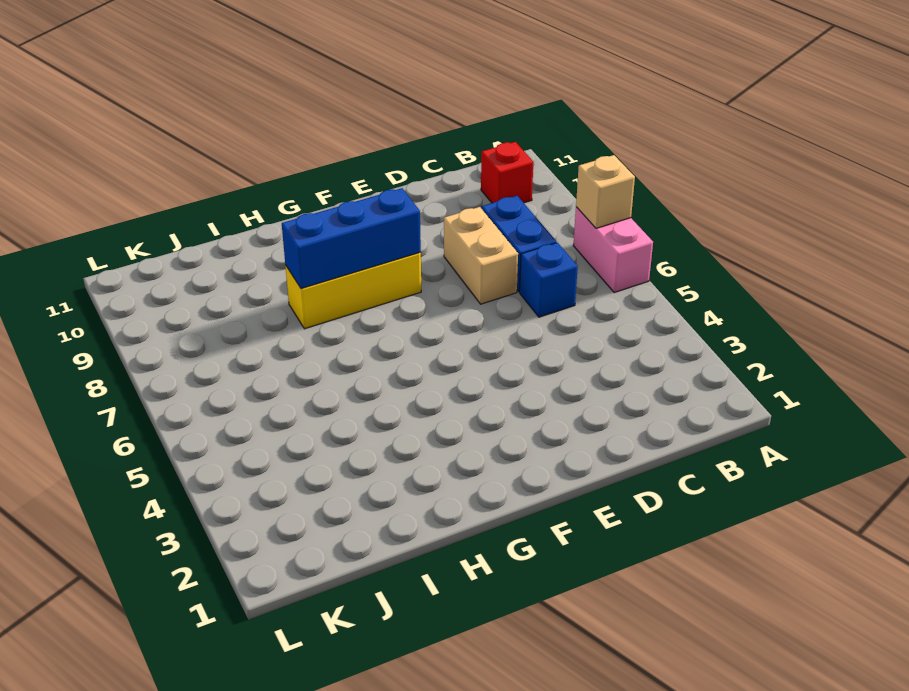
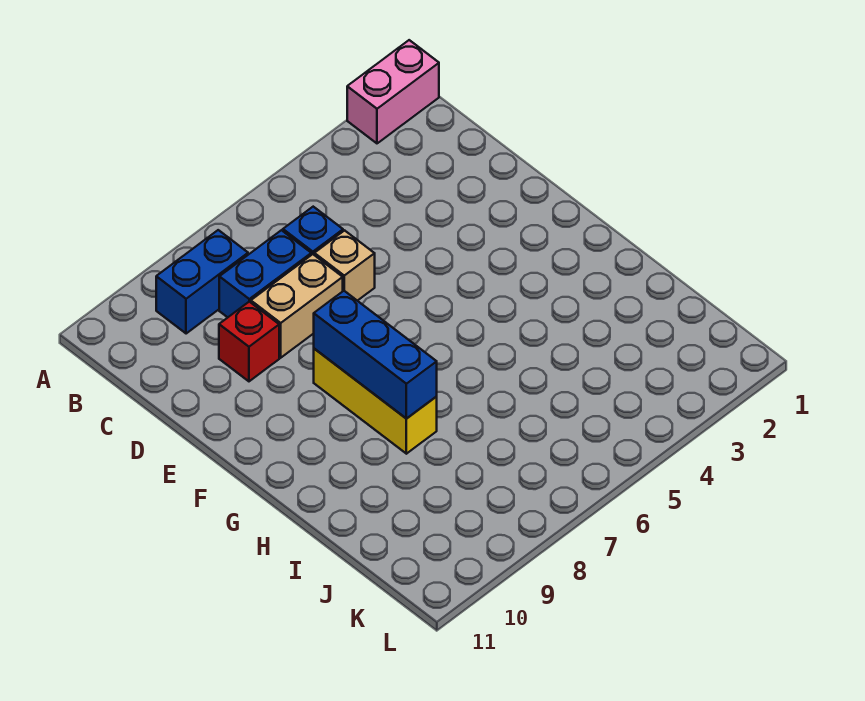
pink brick A6:A7 level 1 -> pink brick A1:A2 level 1
tan brick A7 level 2 -> tan brick D6 level 1
none -> blue brick B8:B9 level 1
red brick B10 level 1 -> red brick D9 level 1

